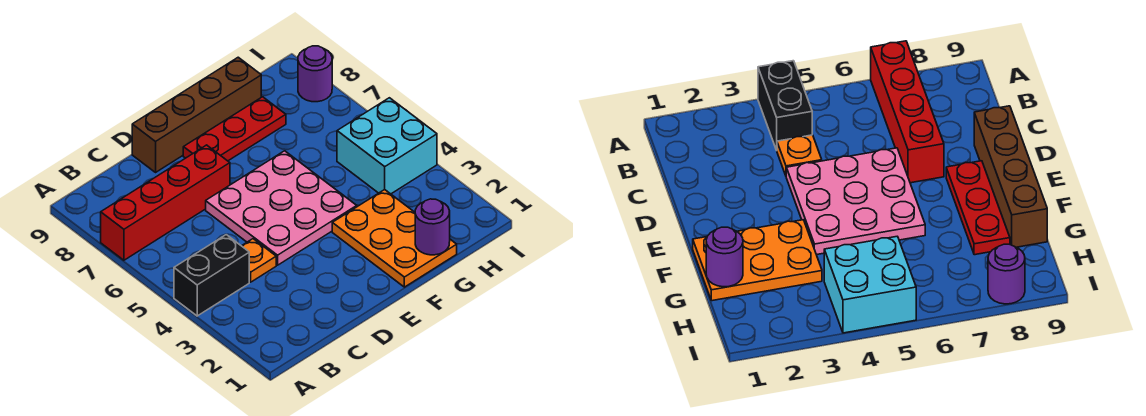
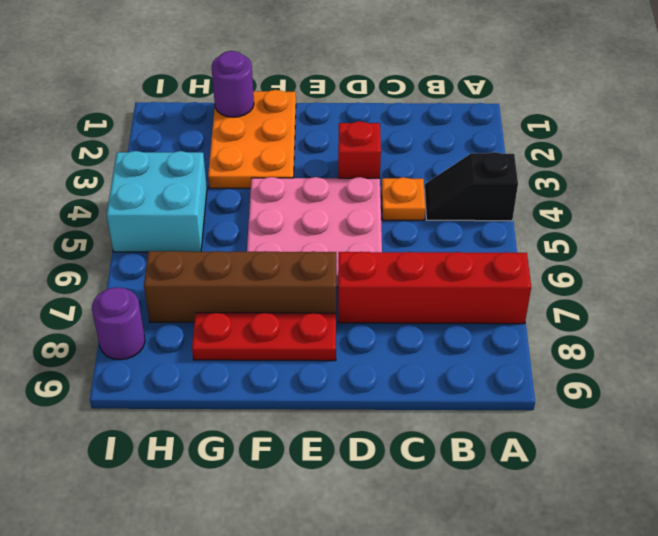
black brick A4:B4 level 1 -> black slope A4:B4 level 1 top A
none -> red brick D3 level 1
brown brick D9:G9 level 1 -> brown brick E7:H7 level 1

